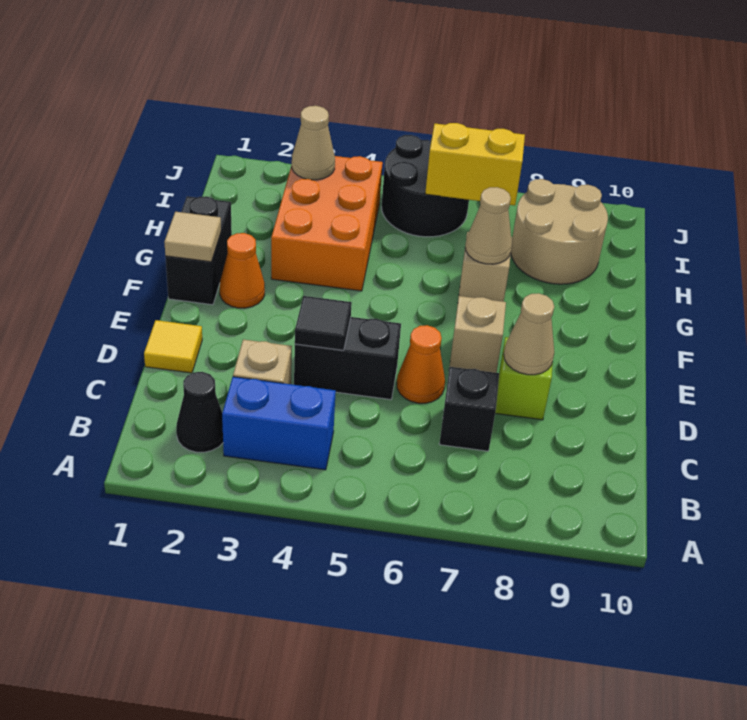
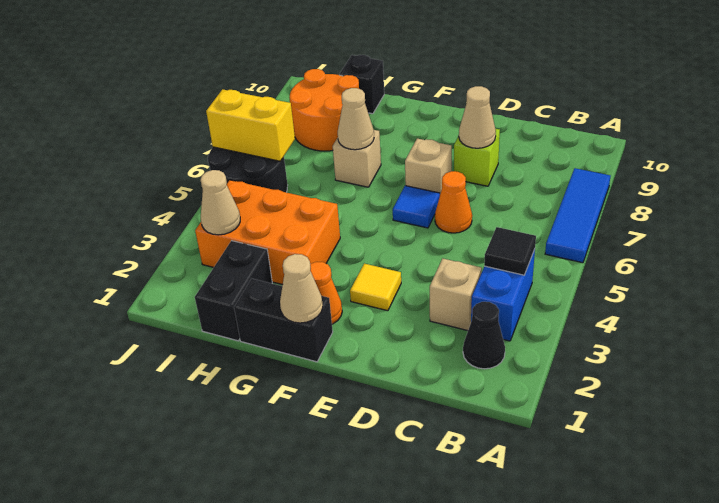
none -> blue tile A6:A8 level 1
black brick C7 level 1 -> black brick H10 level 1
yellow tile D1 level 1 -> yellow tile E3 level 1
black brick D4:D5 level 1 -> black brick H1:H2 level 1
black tile D4 level 2 -> black tile B4 level 2
none -> blue tile E6 level 1
tan tile F1 level 2 -> tan cone F1 level 2
tan round brick H8:I9 level 1 -> orange round brick H8:I9 level 1
yellow brick I6:I7 level 2 -> yellow brick I6:J6 level 2

